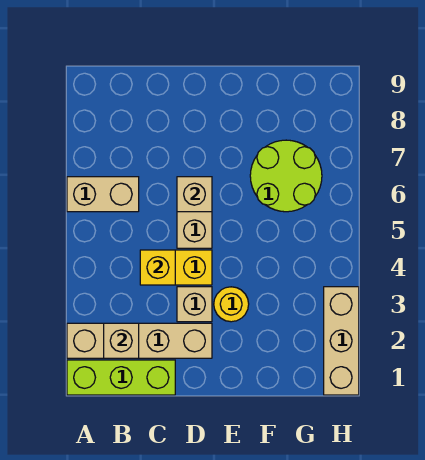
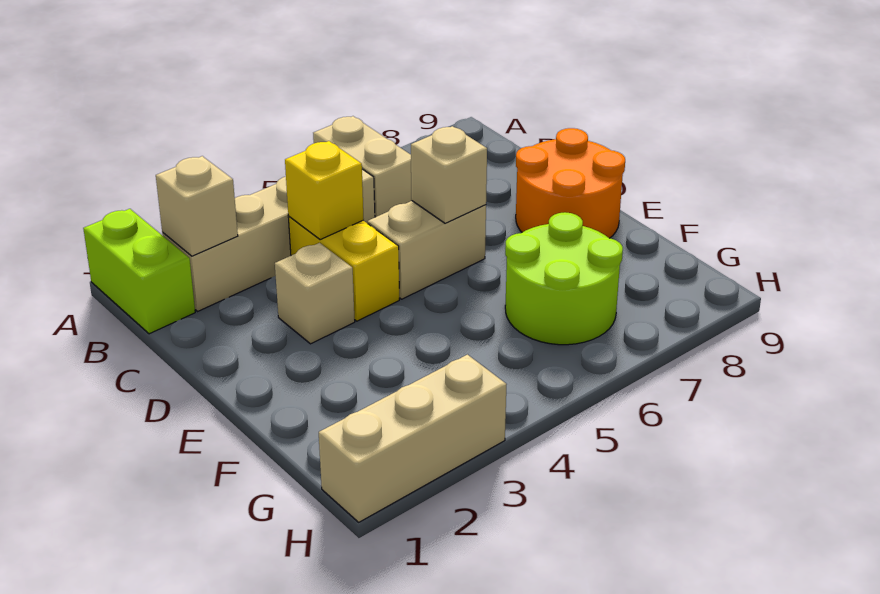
lime brick A1:C1 level 1 -> lime brick A1:B1 level 1
tan brick A2:D2 level 1 -> tan brick B2:B5 level 1
none -> orange round brick D8:E9 level 1
yellow round brick E3 level 1 -> none

